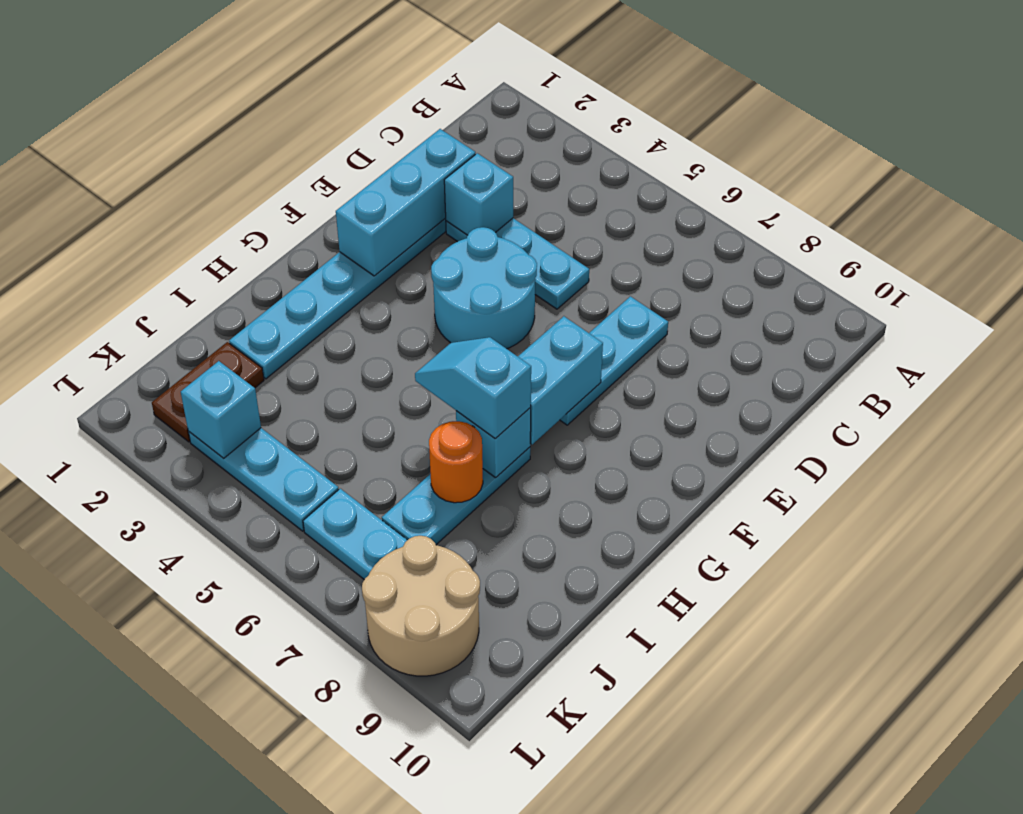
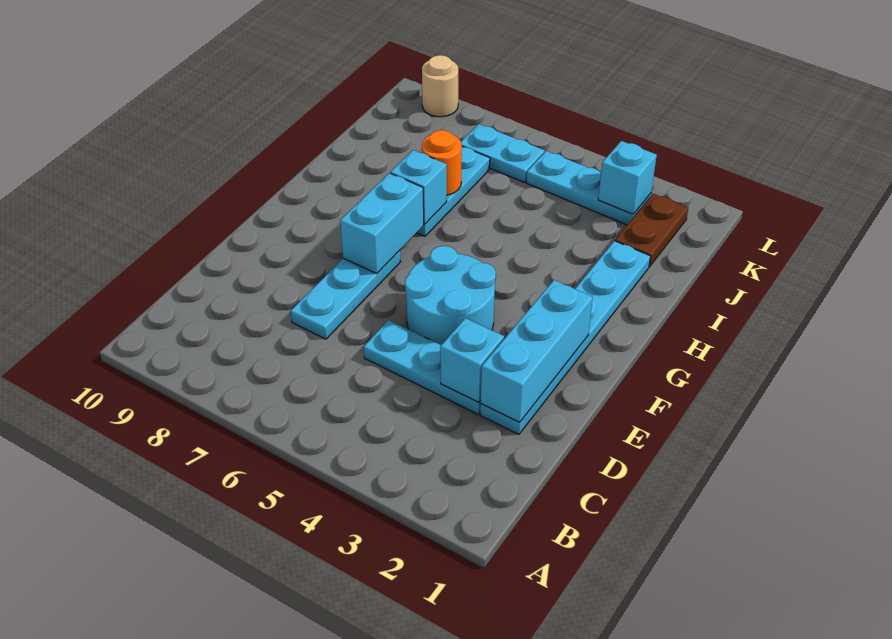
cyan slope H6:H7 level 3 top 7 -> none
tan round brick K8:L9 level 1 -> tan round brick L9 level 1

